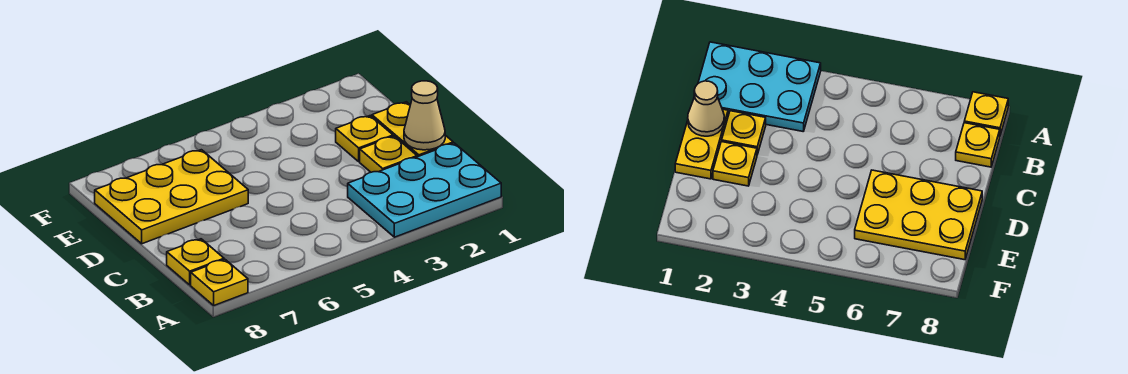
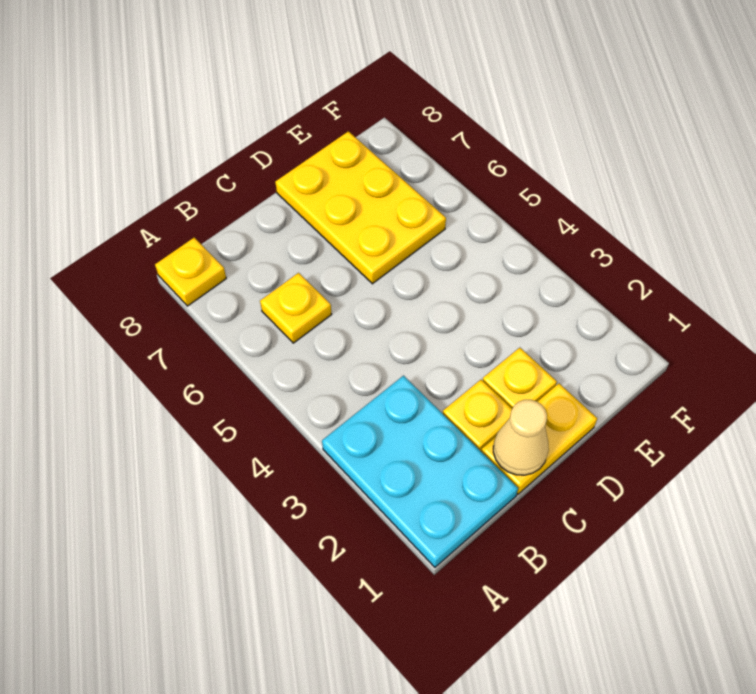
yellow plate B8 level 1 -> yellow plate B6 level 1

